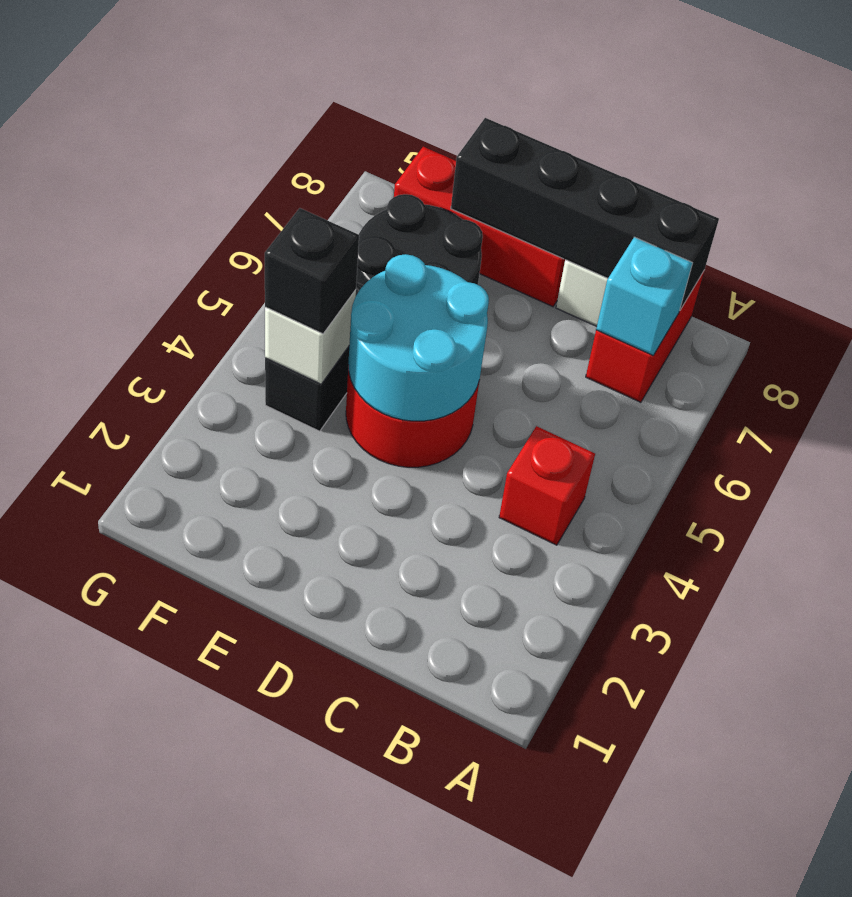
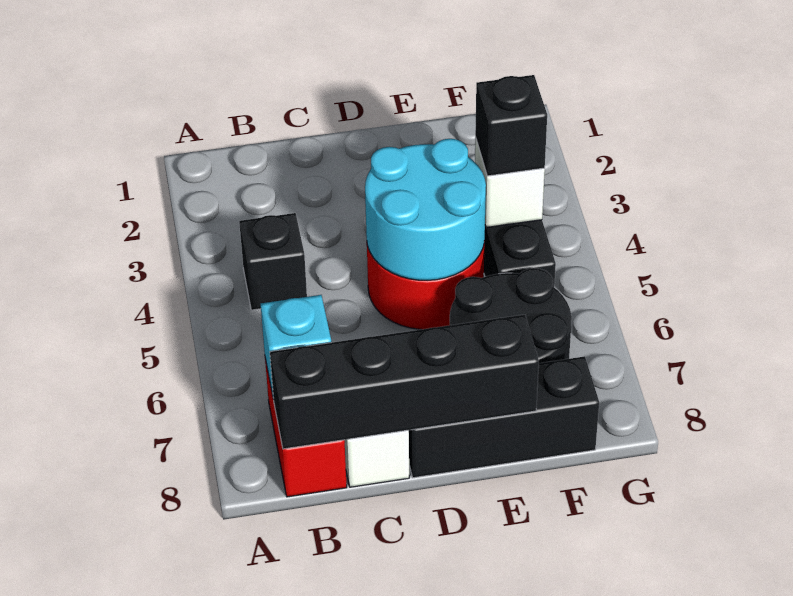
red brick B4 level 1 -> black brick B4 level 1
red brick D8:F8 level 1 -> black brick D8:F8 level 1

